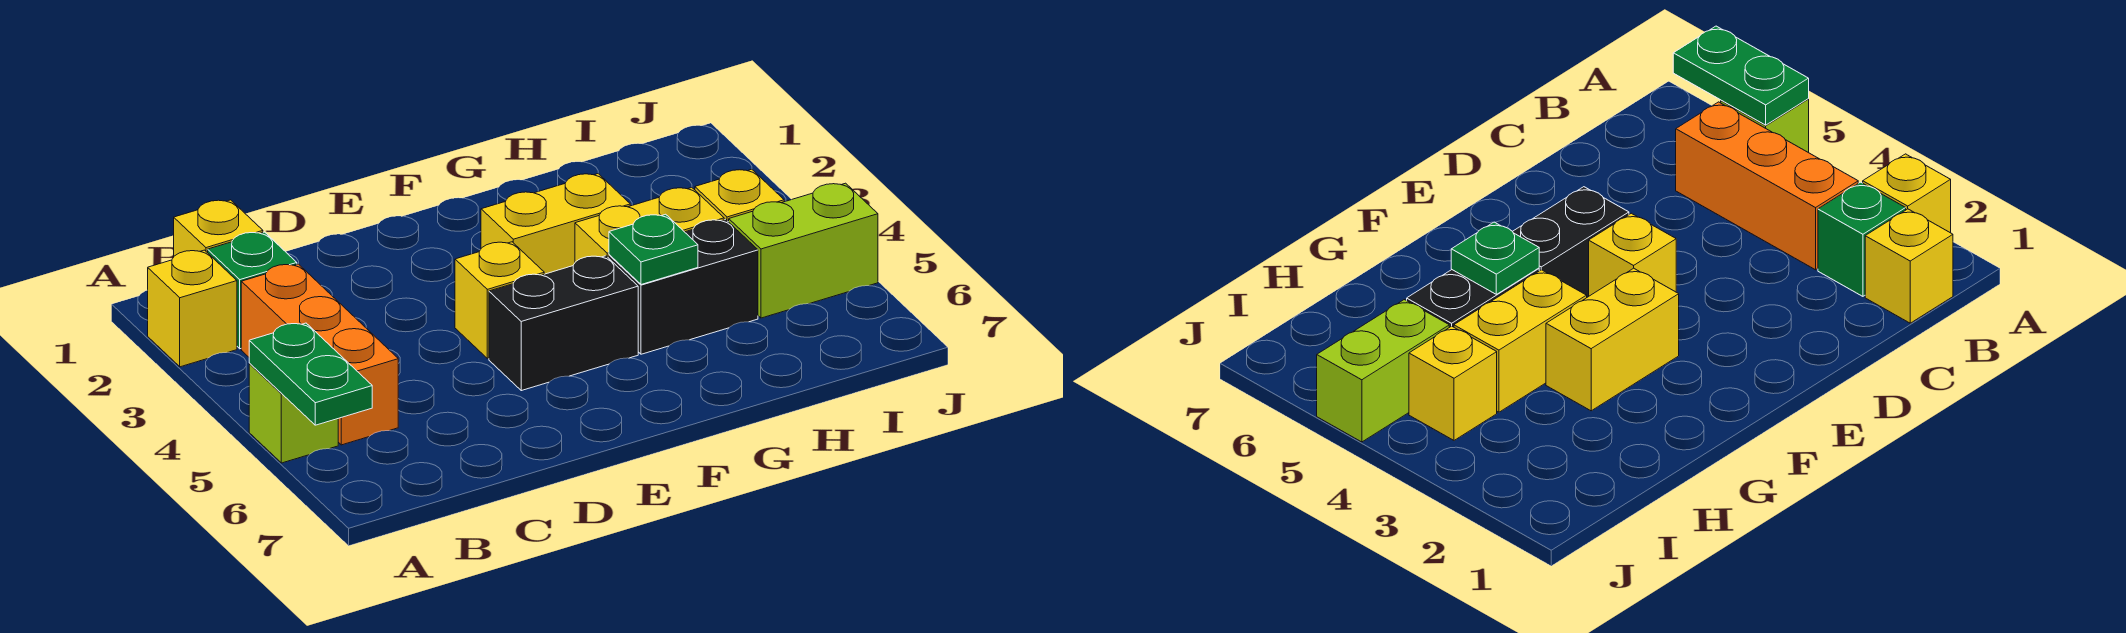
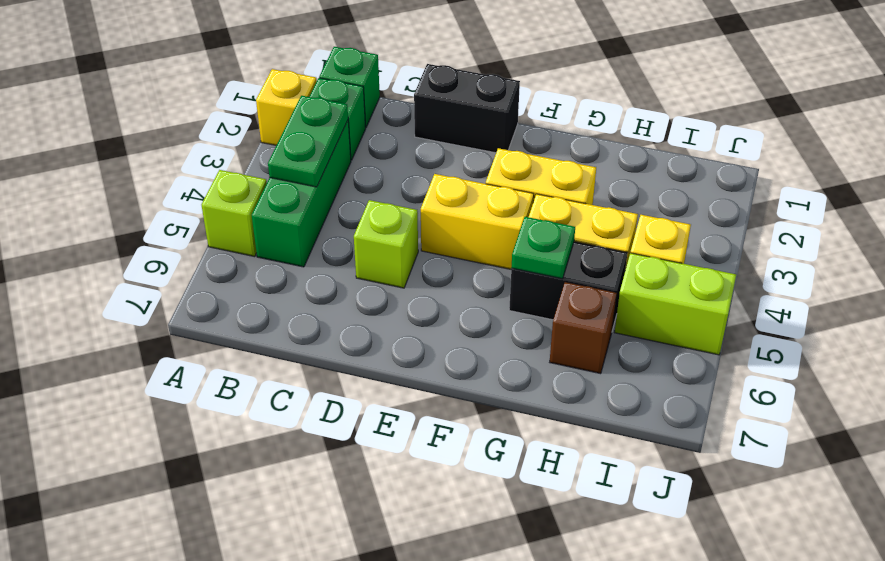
green plate A5:A6 level 2 -> green plate B3:B4 level 2
yellow brick B1 level 1 -> green brick B1 level 1
orange brick B3:B5 level 1 -> green brick B3:B5 level 1
none -> lime brick D5 level 1
yellow brick E4 level 1 -> yellow brick E4:F4 level 1
black brick E5:F5 level 1 -> black brick D1:E1 level 1
none -> brown brick H6 level 1

